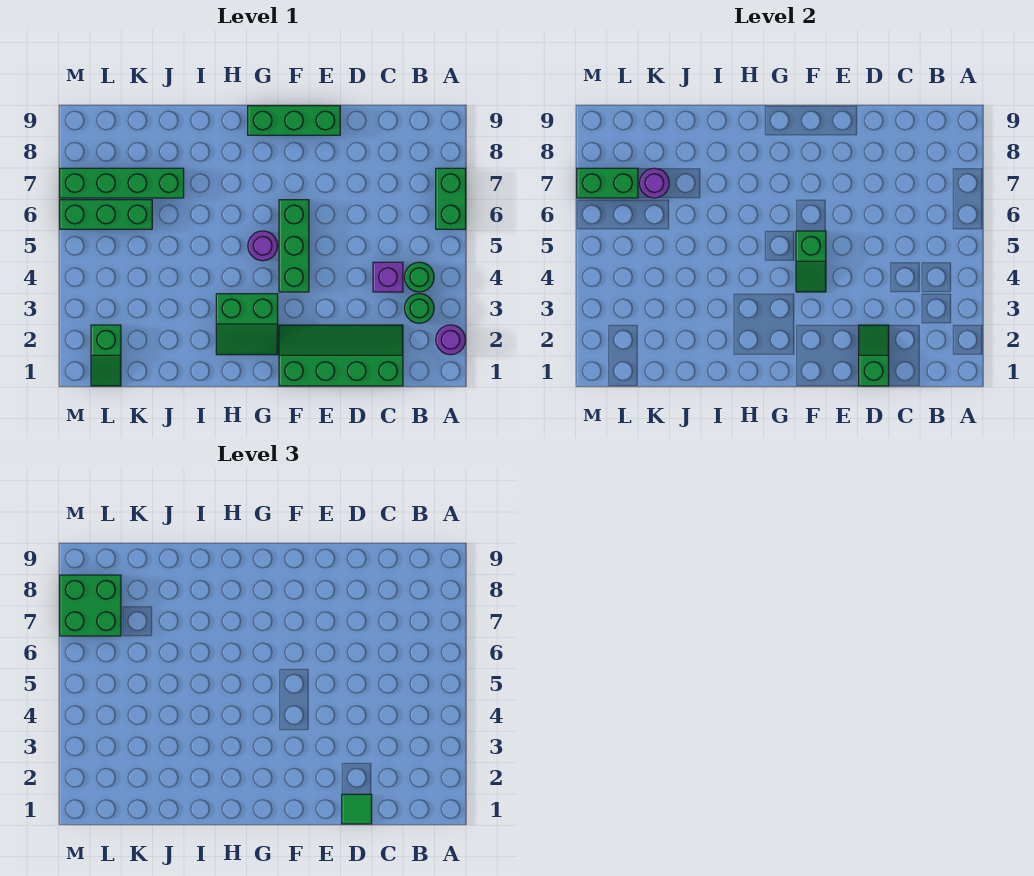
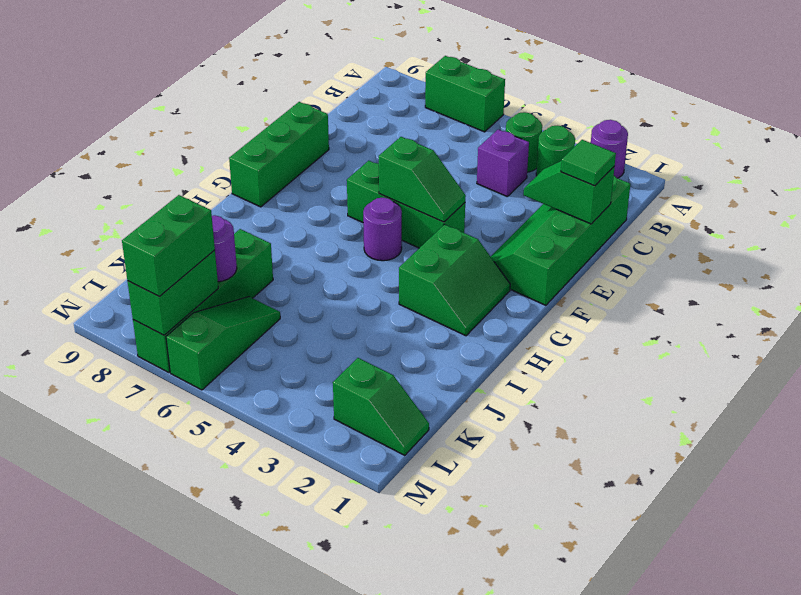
green brick K6:M6 level 1 -> green slope K6:M6 level 1 top M
green brick L7:M8 level 3 -> green brick L7:M7 level 3

